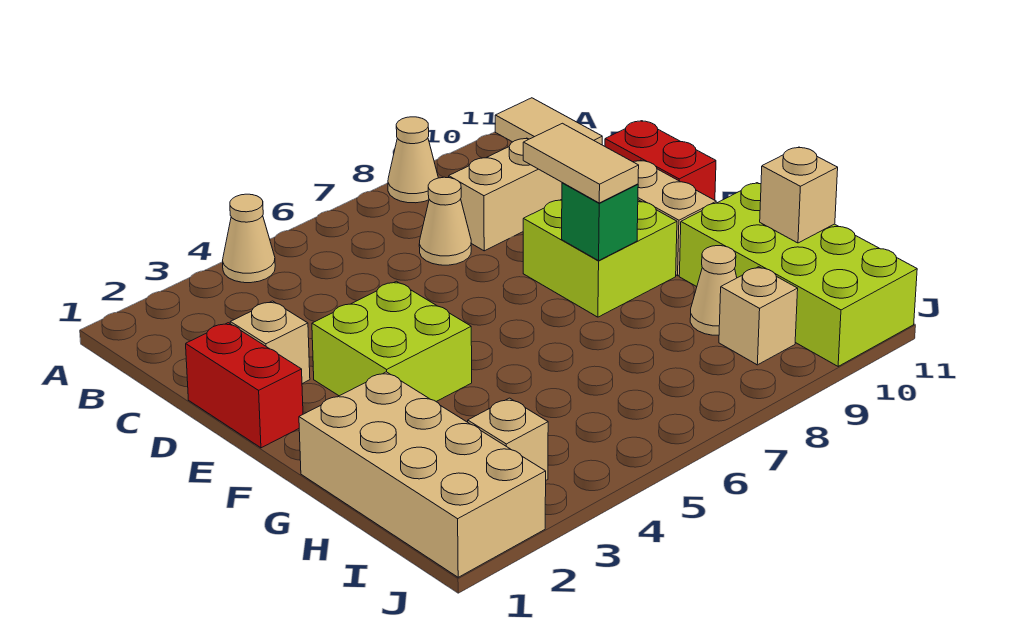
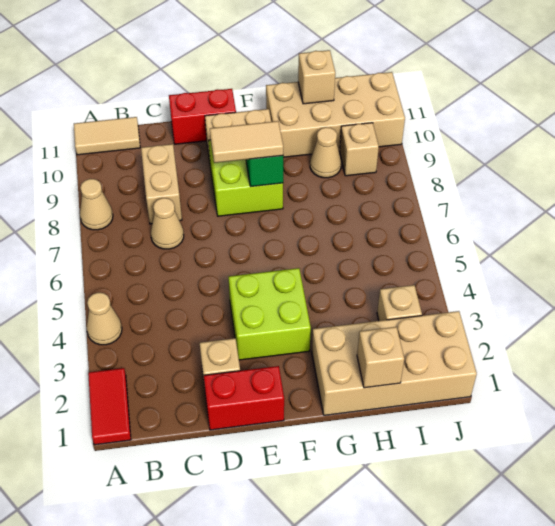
none -> red tile A1:A2 level 1
lime brick G10:J11 level 1 -> tan brick G10:J11 level 1
none -> tan brick H1 level 2

